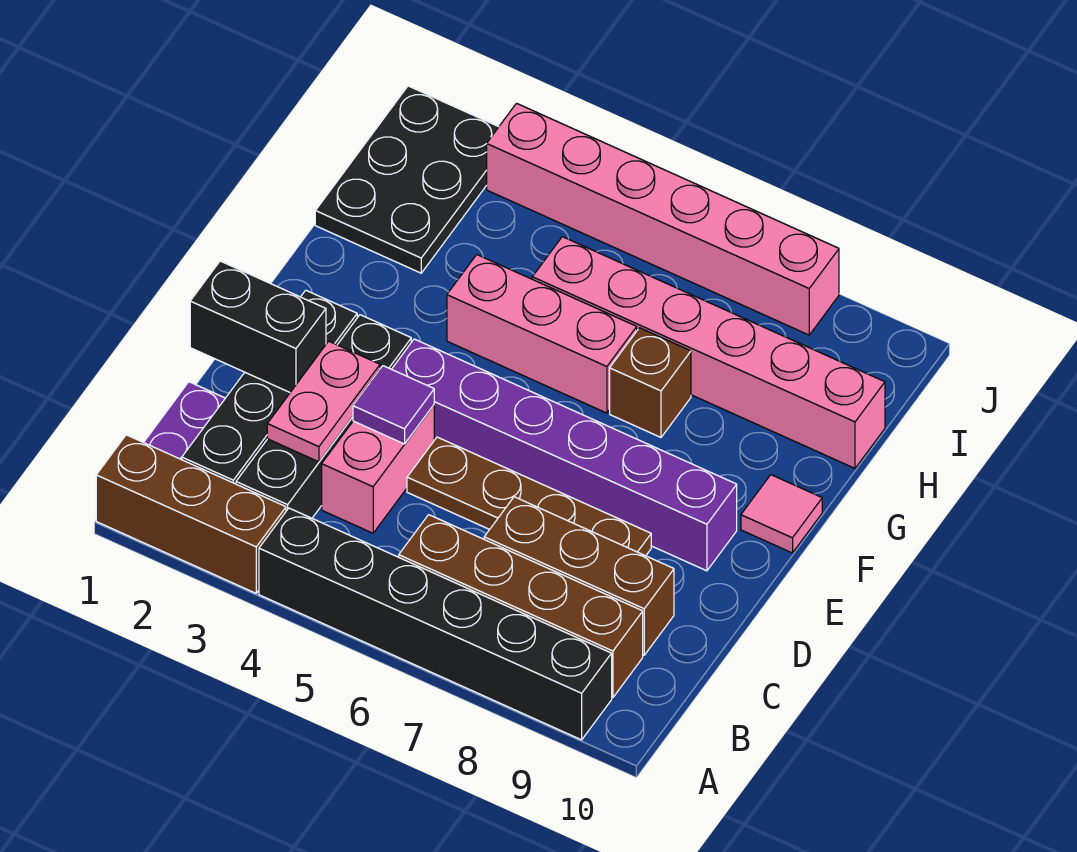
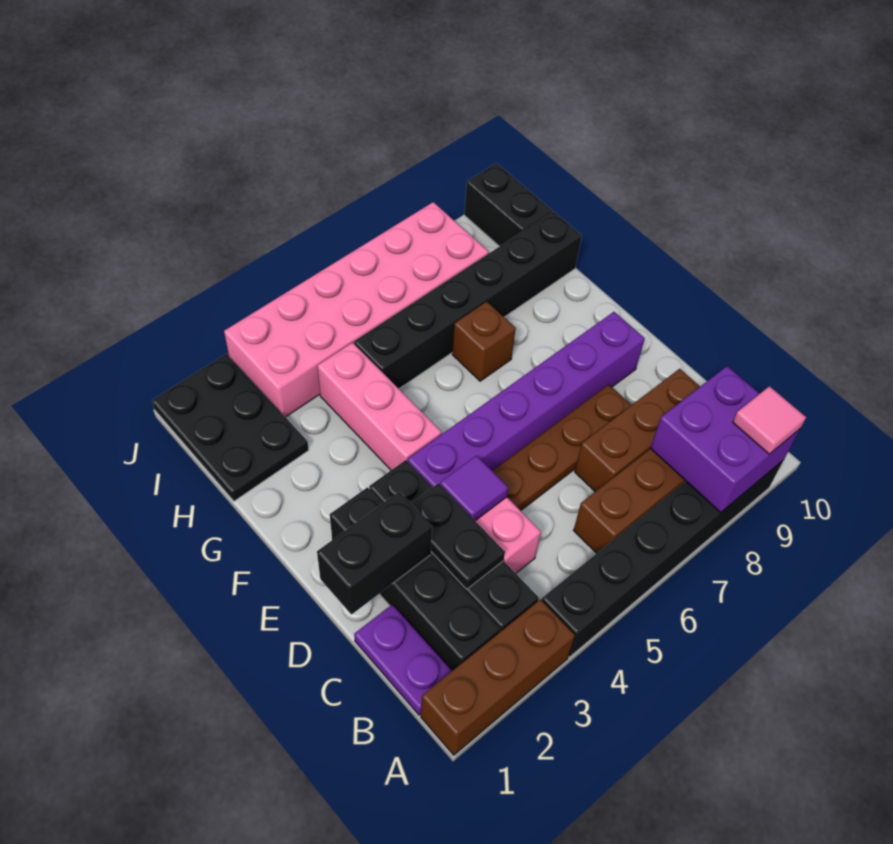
none -> purple brick A8:B9 level 2
pink plate C3:D3 level 2 -> black plate C3:D3 level 2
pink tile F10 level 1 -> pink tile A9 level 3
pink brick G4:G6 level 1 -> pink brick F4:H4 level 1
pink brick H5:H10 level 1 -> black brick H5:H10 level 1
none -> black brick I10:J10 level 1
pink brick J3:J8 level 1 -> pink brick I3:J8 level 1

